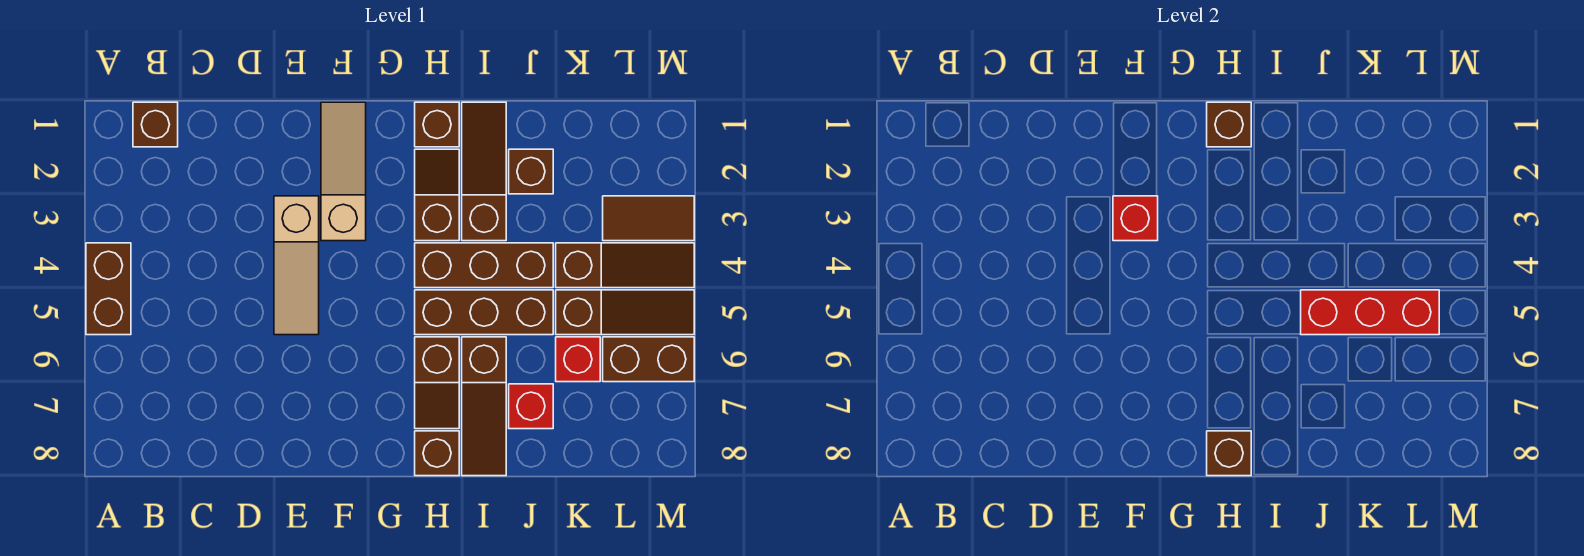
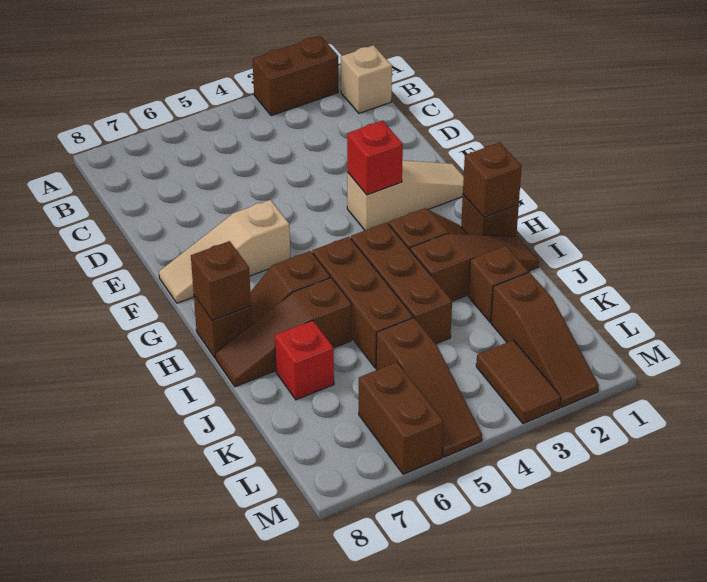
brown brick A4:A5 level 1 -> brown brick A2:A3 level 1
brown brick B1 level 1 -> tan brick B1 level 1
tan slope E3:E5 level 1 top 3 -> tan slope F6:F8 level 1 top 6
red brick J5:L5 level 2 -> none
brown slope K4:M4 level 1 top K -> brown slope K2:M2 level 1 top K
red brick K6 level 1 -> none

